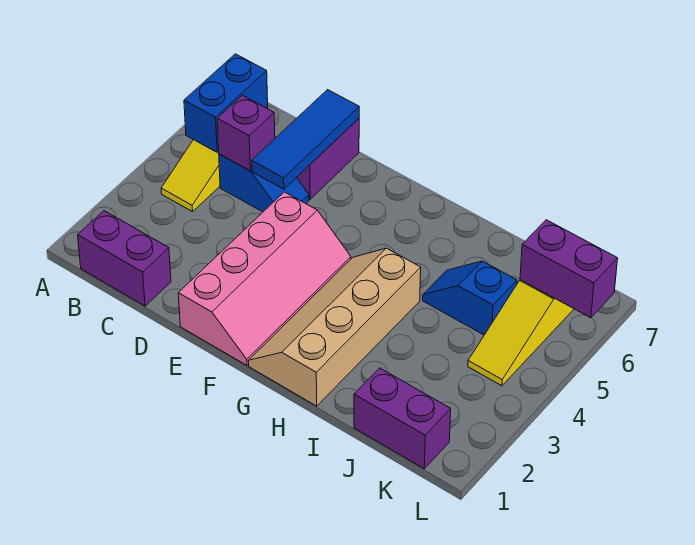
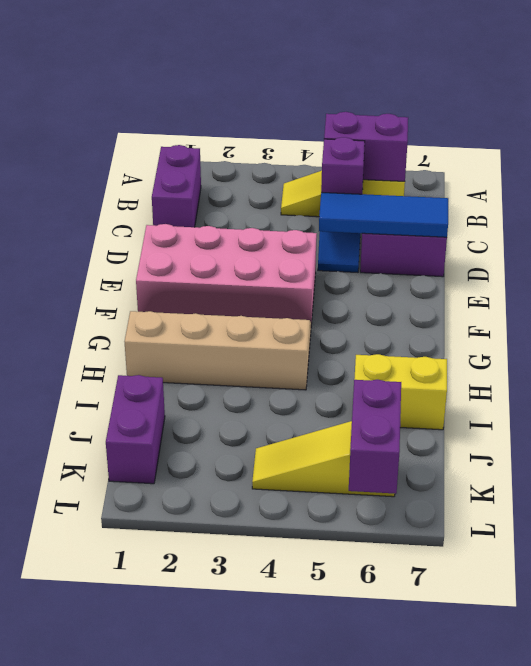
blue brick B5:B6 level 2 -> purple brick B5:B6 level 2
pink slope E1:F4 level 1 top E -> pink brick E1:F4 level 1
blue slope I5:J5 level 1 top J -> none
none -> yellow brick I6:I7 level 1

